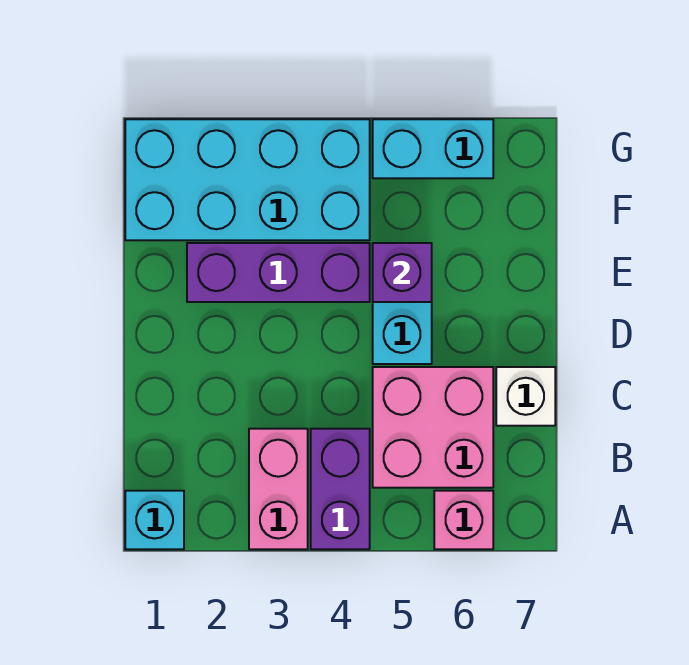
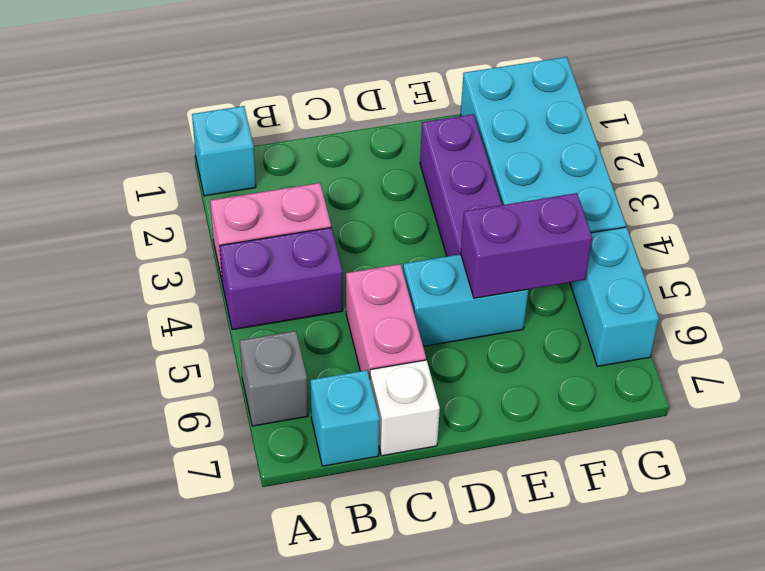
pink brick A6 level 1 -> grey brick A6 level 1
pink brick B5:C6 level 1 -> pink brick C5:C6 level 1
none -> cyan brick B7 level 1
purple brick E5 level 2 -> purple brick E5:F5 level 2

